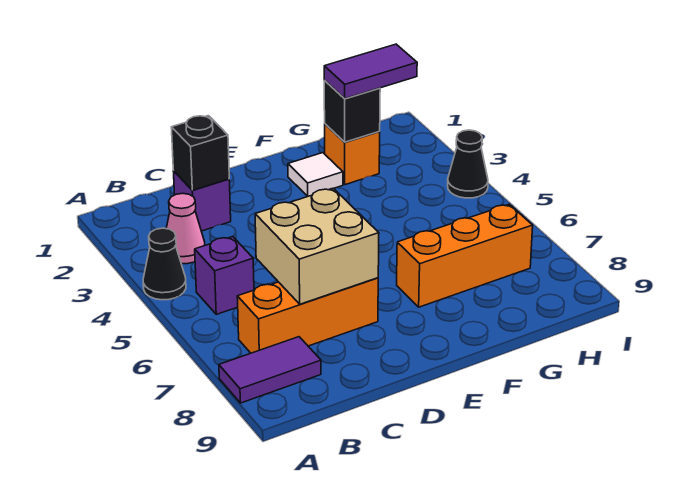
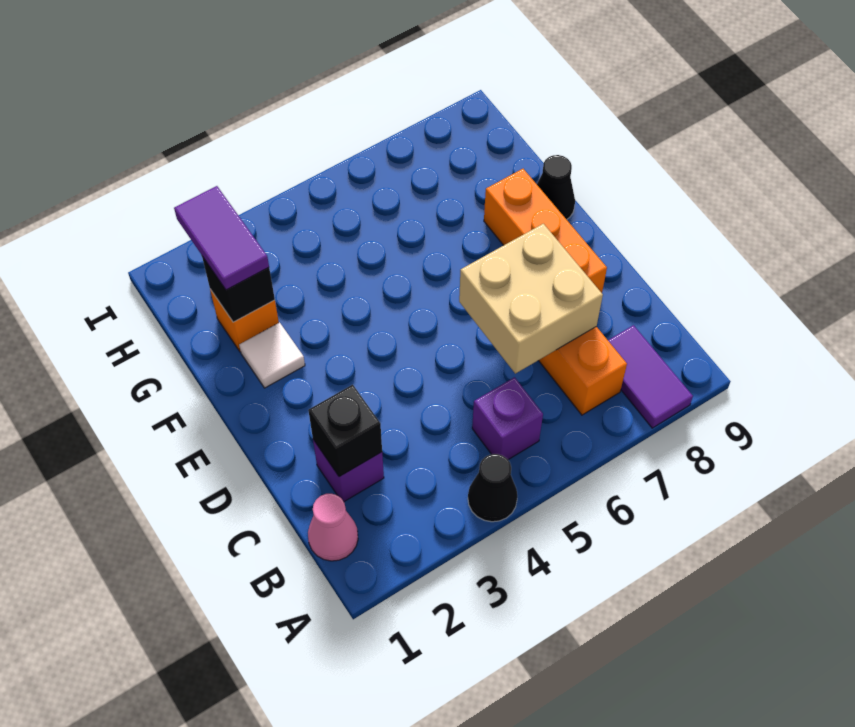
pink cone B3 level 1 -> pink cone B1 level 1
orange brick F7:H7 level 1 -> orange brick D8:F8 level 1
black cone I4 level 1 -> black cone F9 level 1

